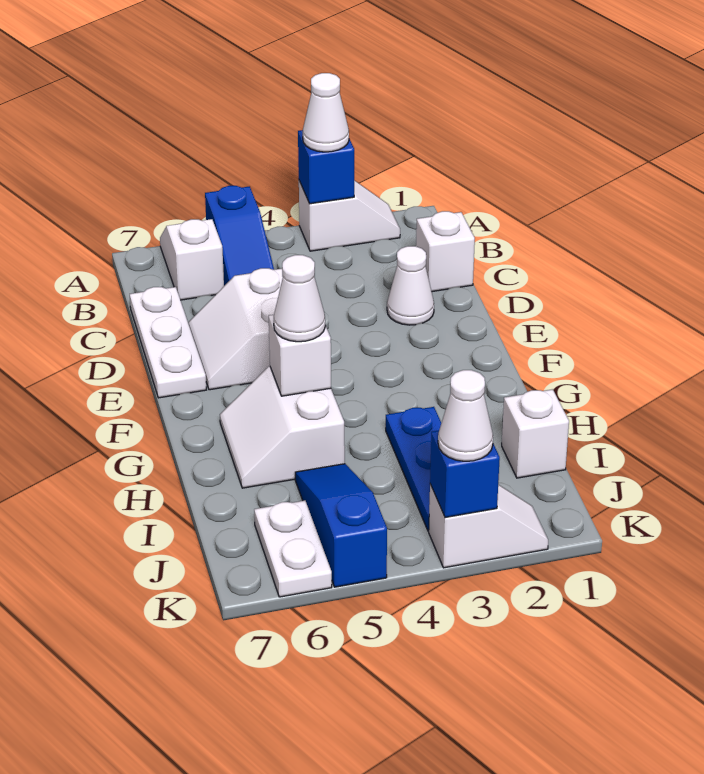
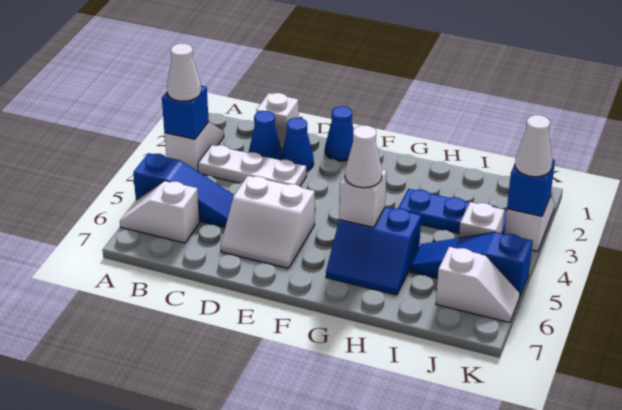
none -> blue cone C2 level 1
white plate C7:E7 level 1 -> white plate B3:D3 level 1
white cone D2 level 1 -> blue cone D2 level 1
none -> blue cone E1 level 1
white slope G5:H6 level 1 top 5 -> blue slope G5:H6 level 1 top 5
white brick I1 level 1 -> white brick J4 level 1
white plate J6:K6 level 1 -> white slope J6:K6 level 1 top J

